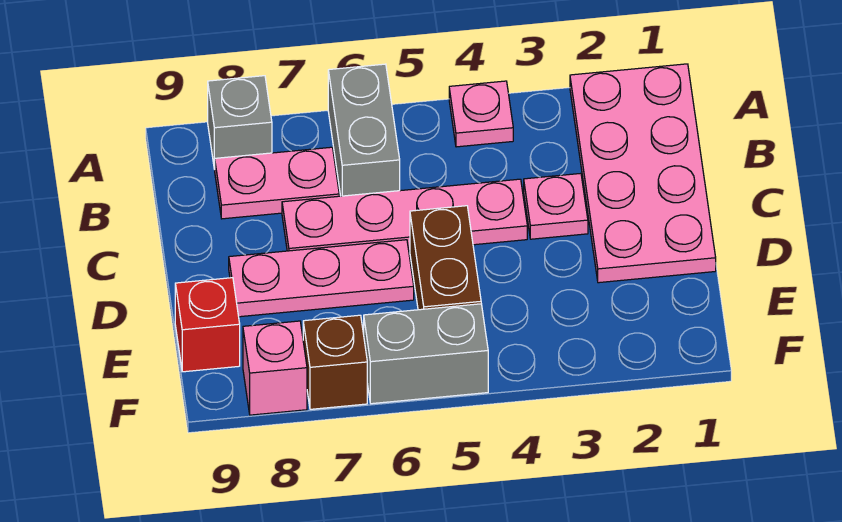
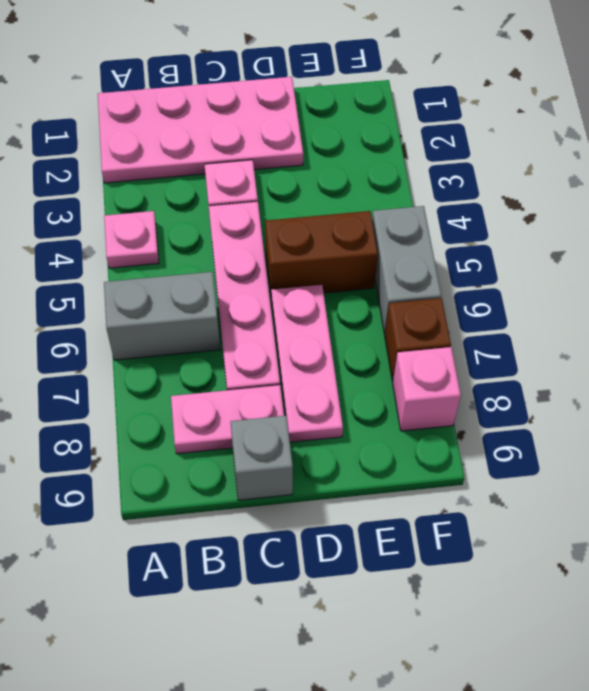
grey brick A8 level 1 -> grey brick C9 level 1
pink plate B7:B8 level 1 -> pink plate B8:C8 level 1
red brick E9 level 1 -> none

